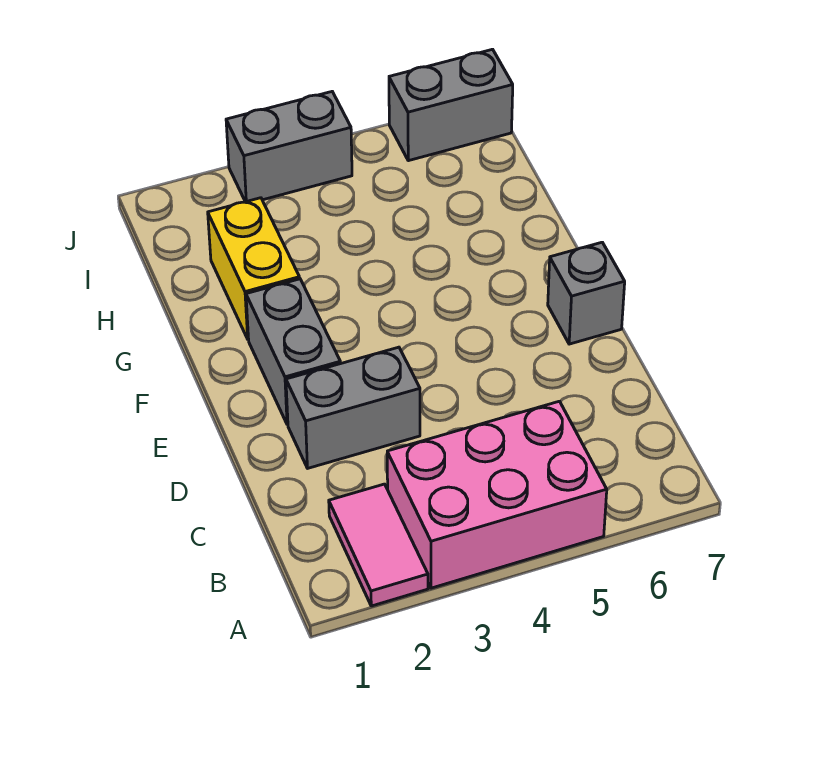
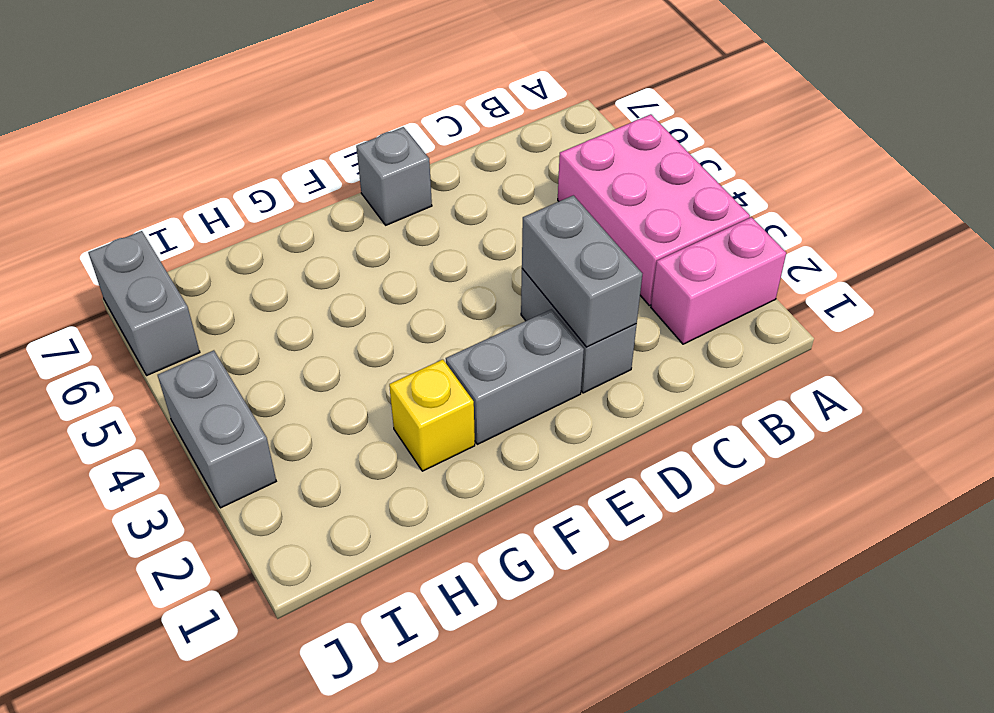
pink tile A2:B2 level 1 -> pink brick A2:B2 level 1
none -> grey brick D2:D3 level 2
yellow brick G2:H2 level 1 -> yellow brick G2 level 1

